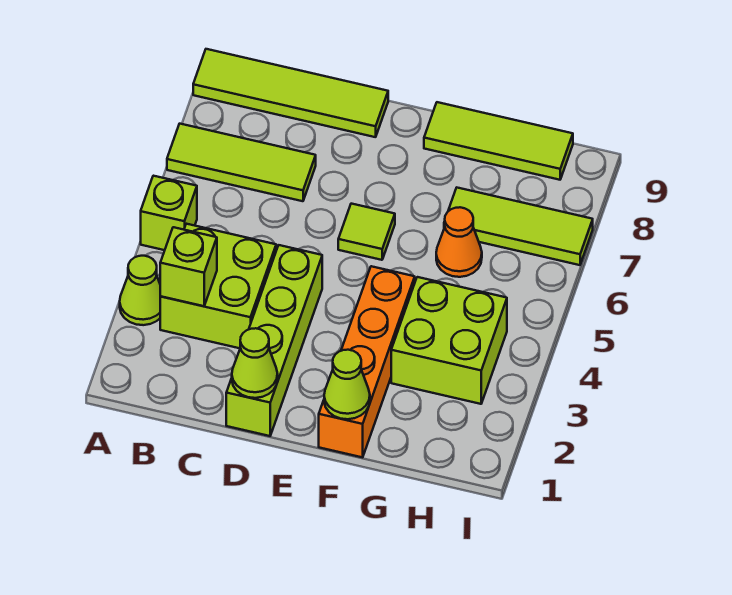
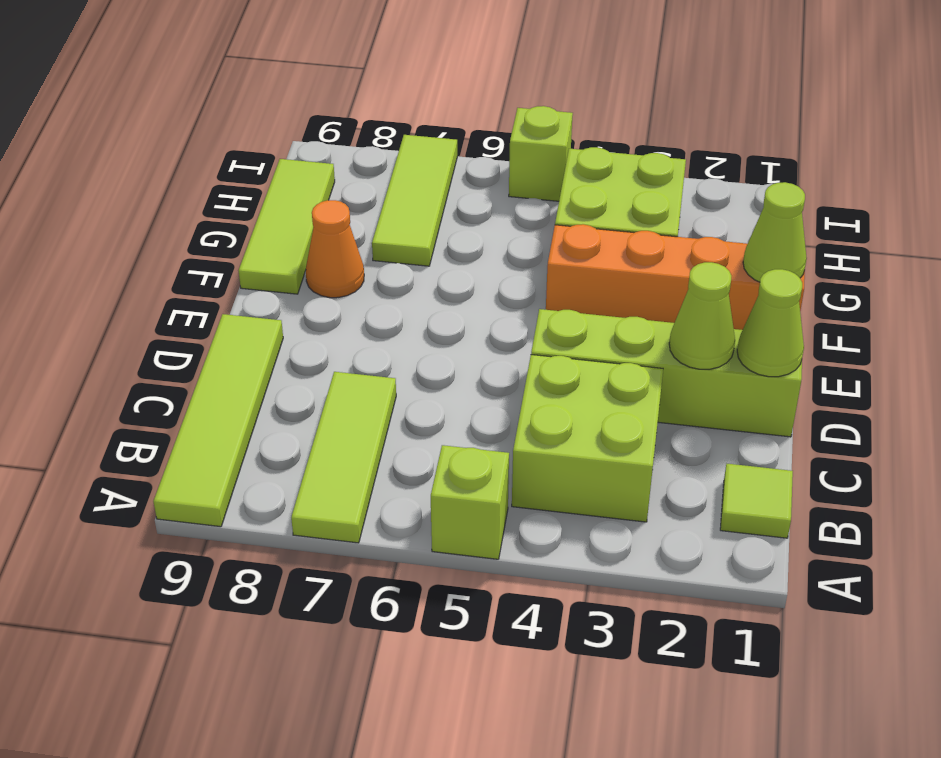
lime cone A3 level 1 -> lime cone D2 level 2
lime brick B3 level 2 -> lime brick I5 level 1
lime tile E6 level 1 -> lime tile B1 level 1
orange cone G6 level 1 -> orange cone F8 level 1

